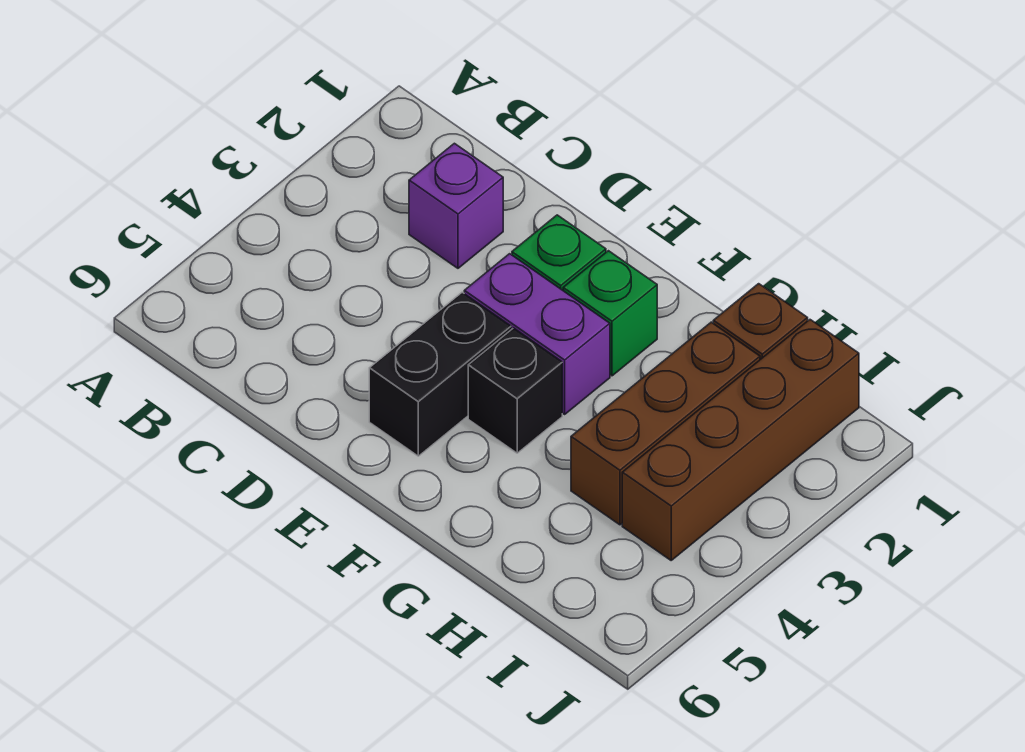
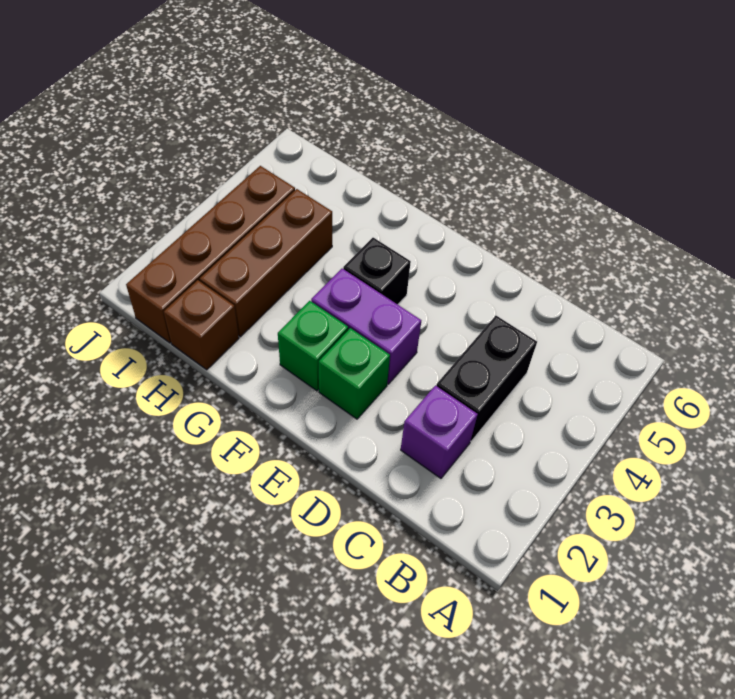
black brick E4:E5 level 1 -> black brick C3:C4 level 1

